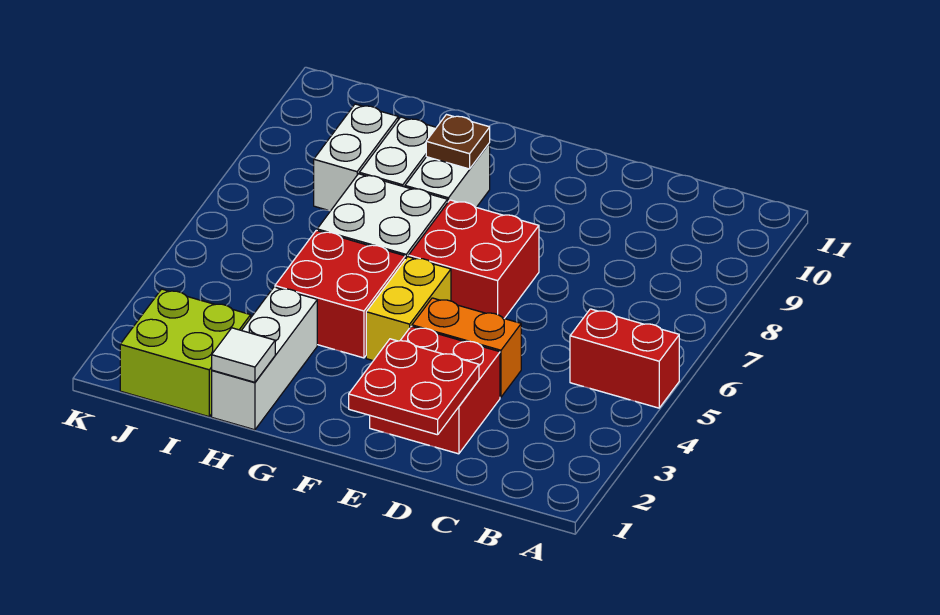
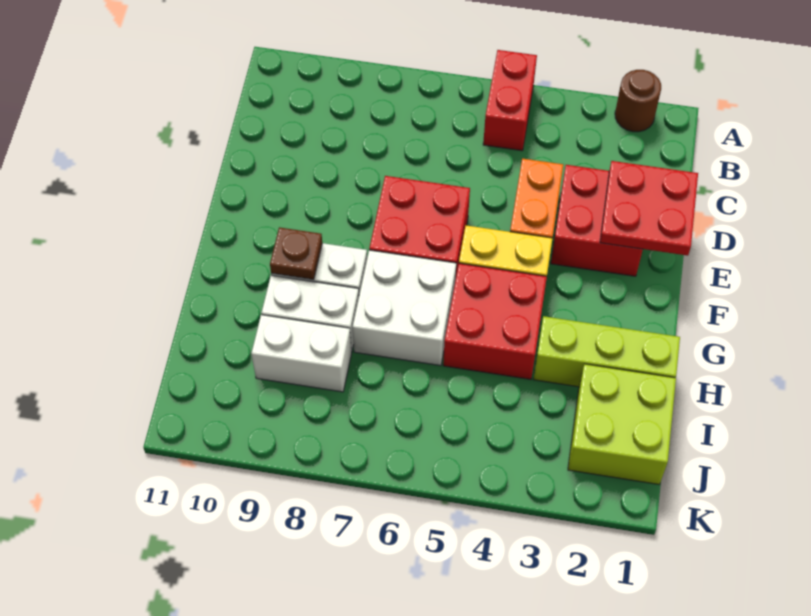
none -> brown round brick A2 level 1
white brick H1:H3 level 1 -> lime brick H1:H3 level 1
white tile H1 level 2 -> none

